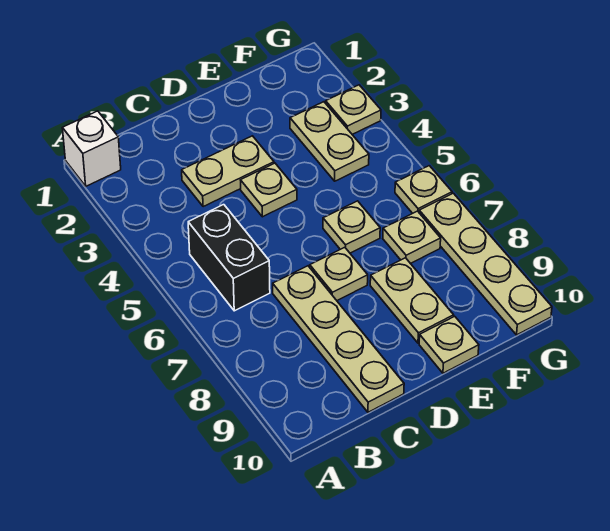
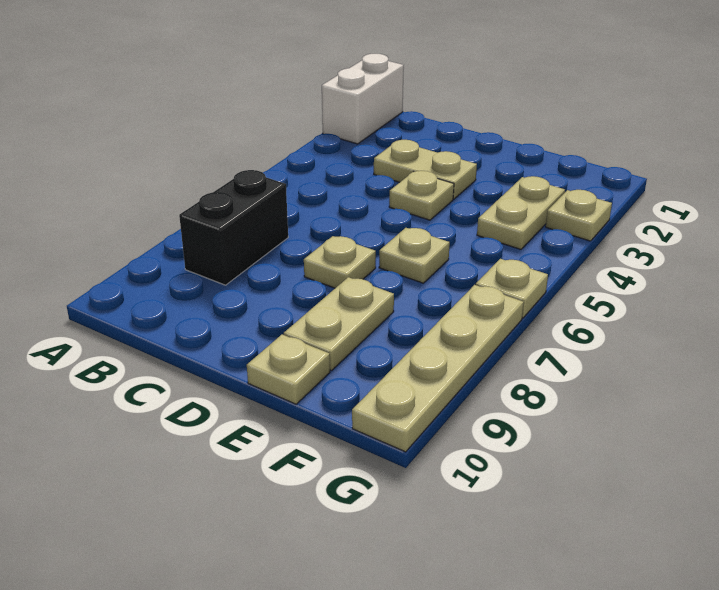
white brick A1 level 1 -> white brick A1:A2 level 1
black brick B5:B6 level 1 -> black brick B7:B8 level 1
tan plate C7:C10 level 1 -> none
tan plate F7 level 1 -> none

